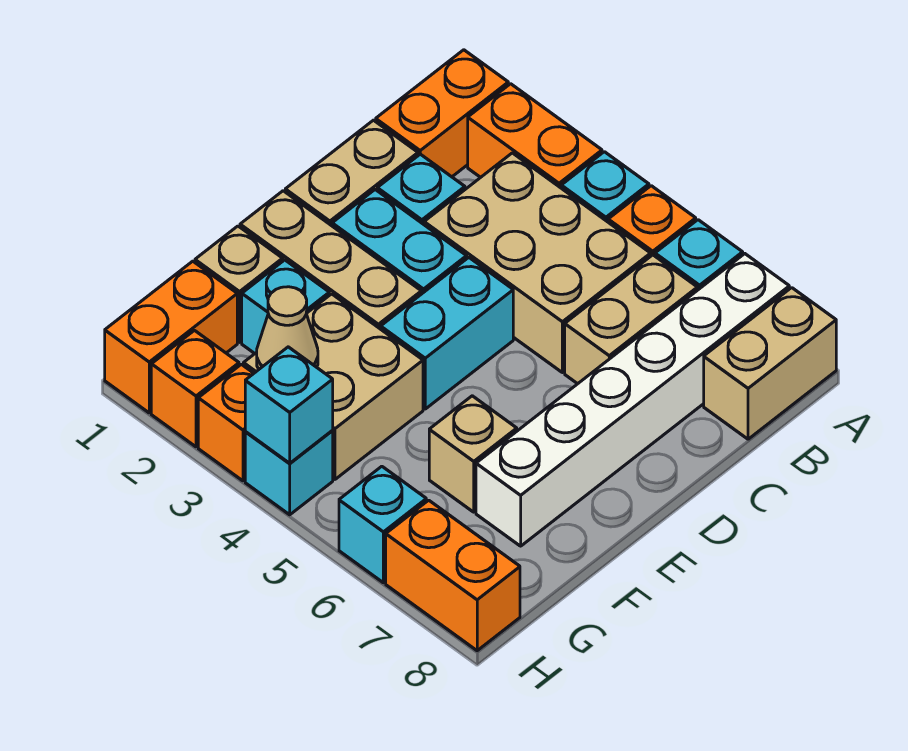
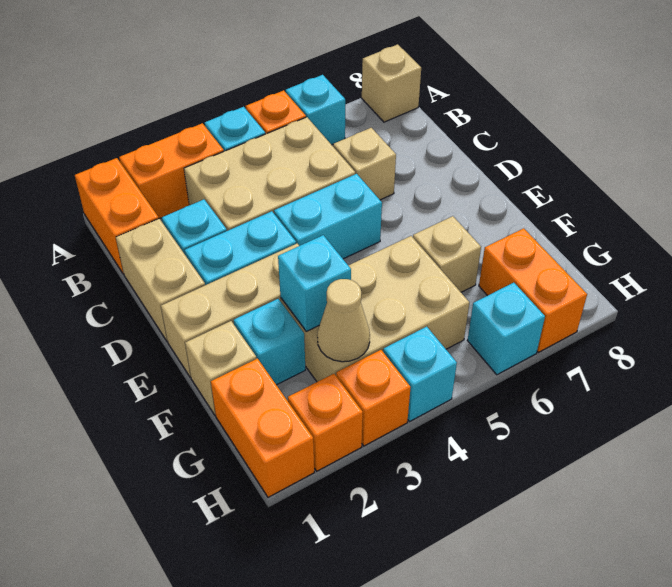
white brick A7:F7 level 1 -> none
tan brick A8:B8 level 1 -> tan brick A8 level 1
tan brick B6:C6 level 1 -> tan brick C6 level 1
cyan brick D4:E4 level 1 -> cyan brick D4:D5 level 1
tan brick F3:G4 level 1 -> tan brick F3:G5 level 1
cyan brick H4 level 2 -> cyan brick F3 level 2
orange brick H7:H8 level 1 -> orange brick G7:H7 level 1

